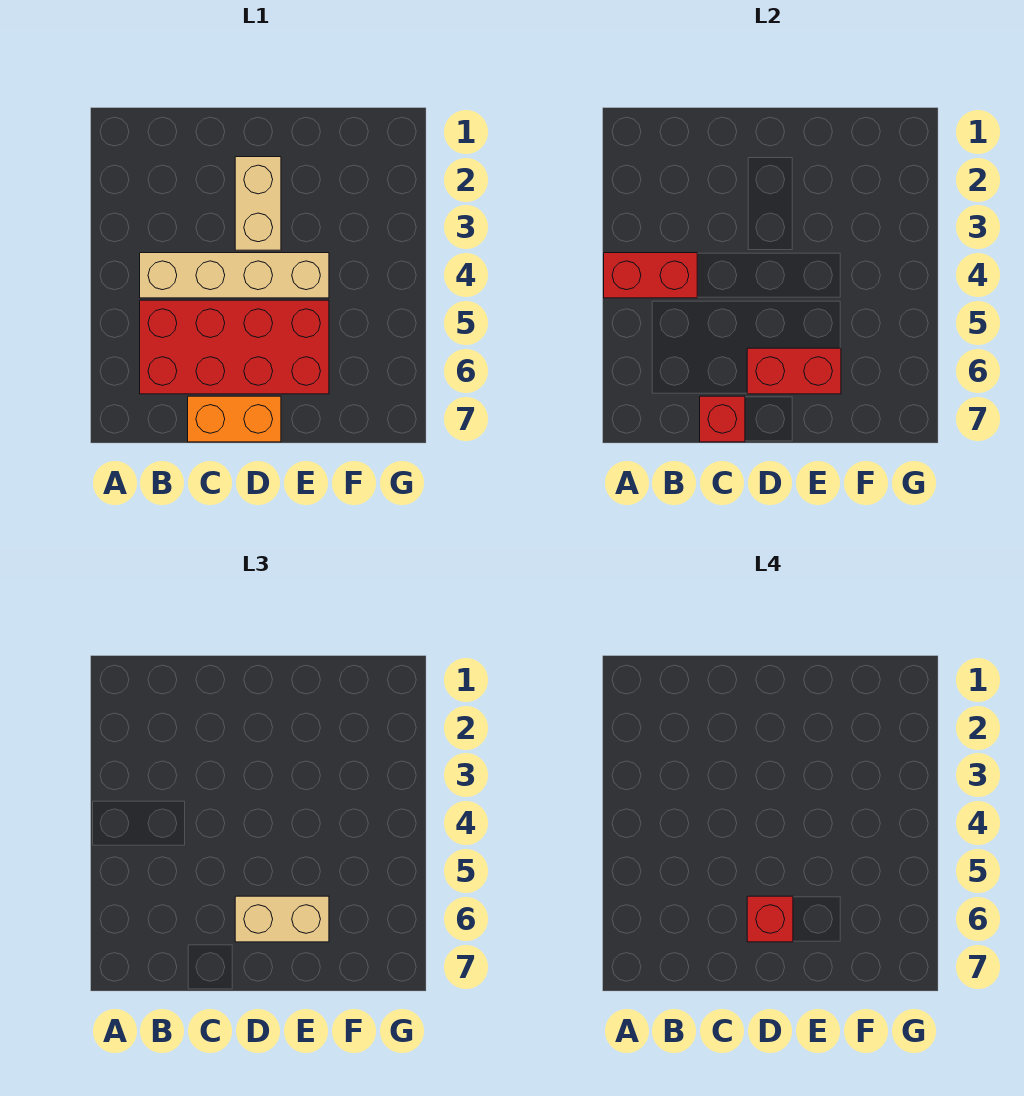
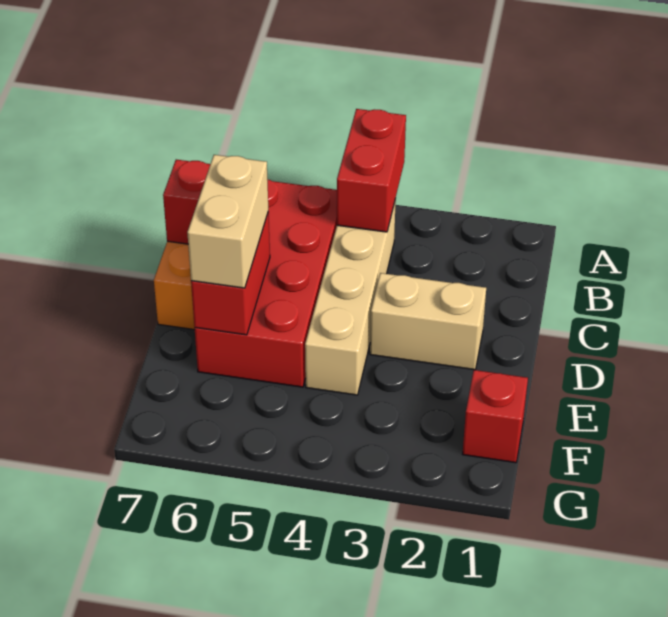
red brick D6 level 4 -> red brick F1 level 1

